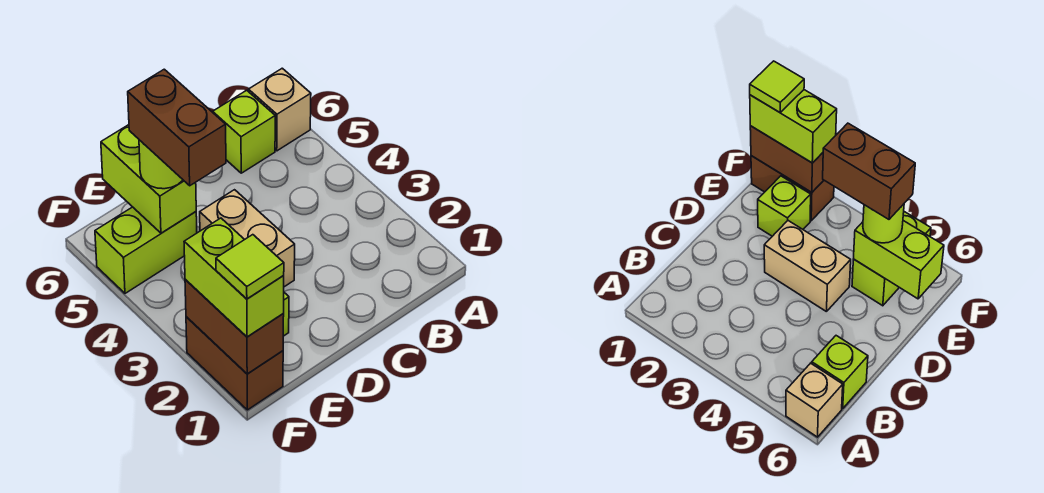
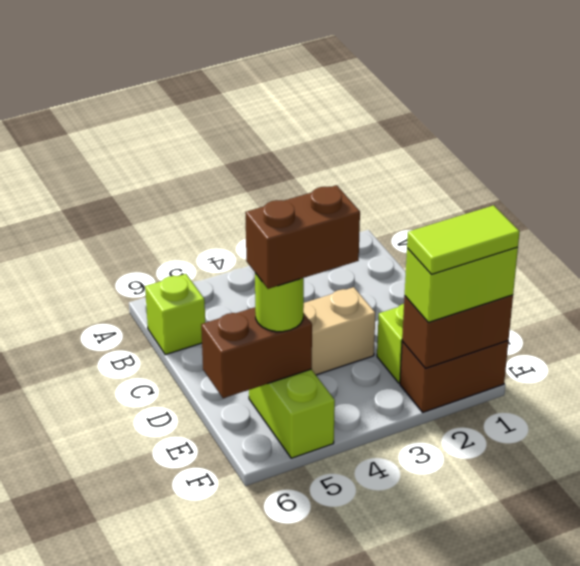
tan brick A6 level 1 -> none
lime brick E5:E6 level 2 -> brown brick E5:E6 level 2
lime tile F1 level 4 -> lime tile F1:F2 level 4

